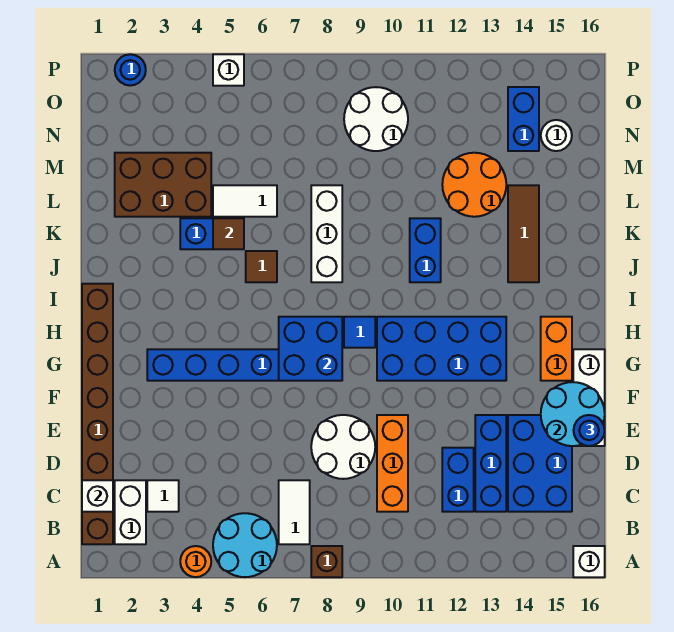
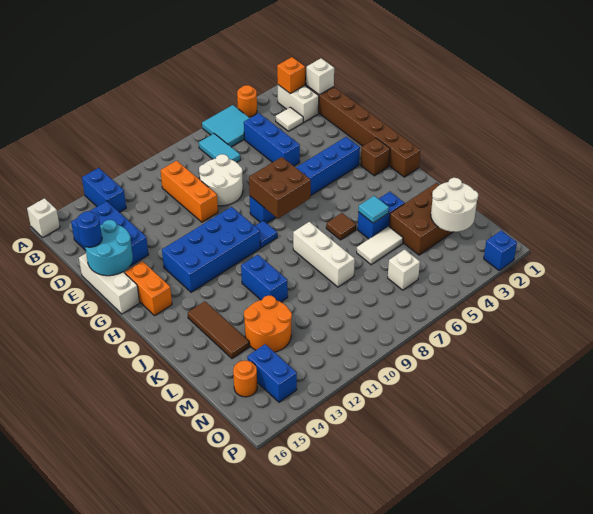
cyan round brick A5:B6 level 1 -> cyan tile A5:B6 level 1
brown brick A8 level 1 -> brown brick H2 level 1
none -> orange brick B2 level 2
white tile B7:C7 level 1 -> cyan tile B7:C7 level 1
blue brick C12:D12 level 1 -> blue brick A13:B13 level 1
blue brick C13:E13 level 1 -> blue brick C5:E5 level 1
blue brick G7:H8 level 2 -> brown brick G7:H8 level 2
brown tile K5 level 2 -> cyan tile K5 level 2
white round brick N9:O10 level 1 -> white round brick M2:N3 level 2
white round brick N15 level 1 -> orange round brick N15 level 1
blue round brick P2 level 1 -> blue brick P2 level 1
white brick P5 level 1 -> white brick N6 level 1

